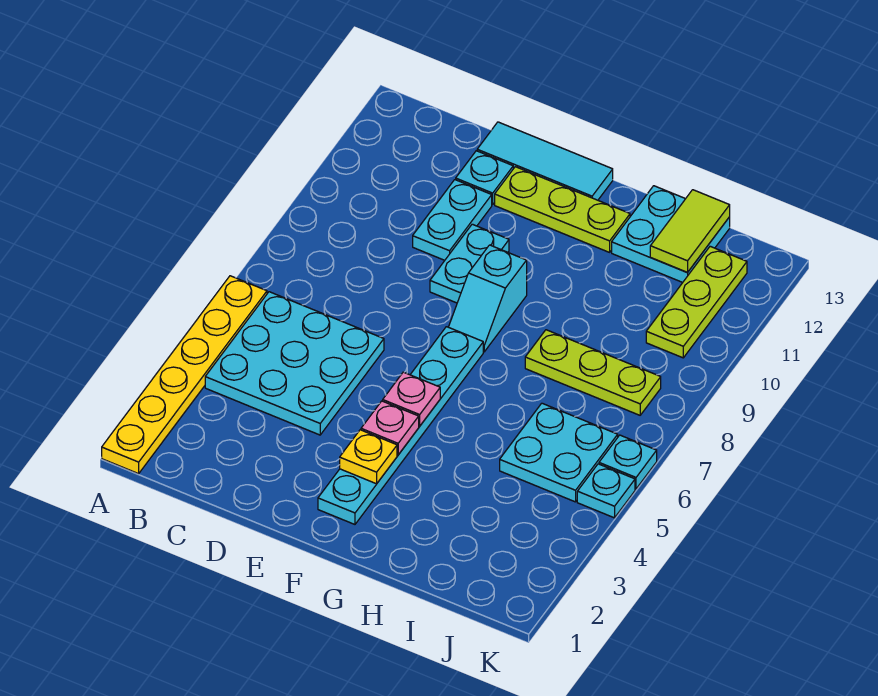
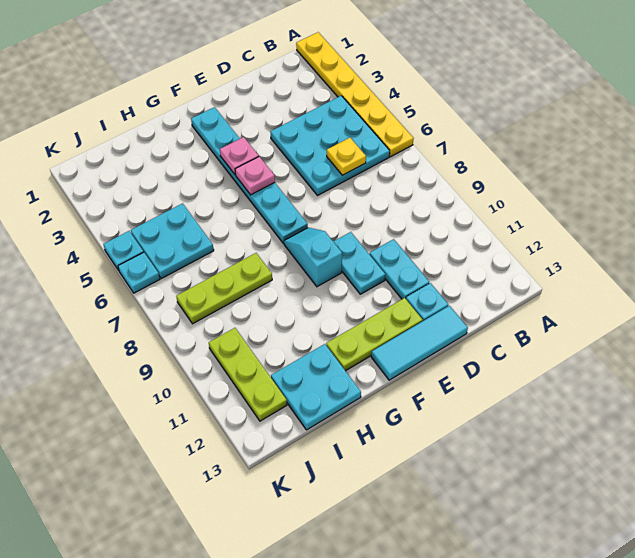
yellow plate F3 level 2 -> yellow plate C6 level 2
lime tile I12:I13 level 2 -> none

